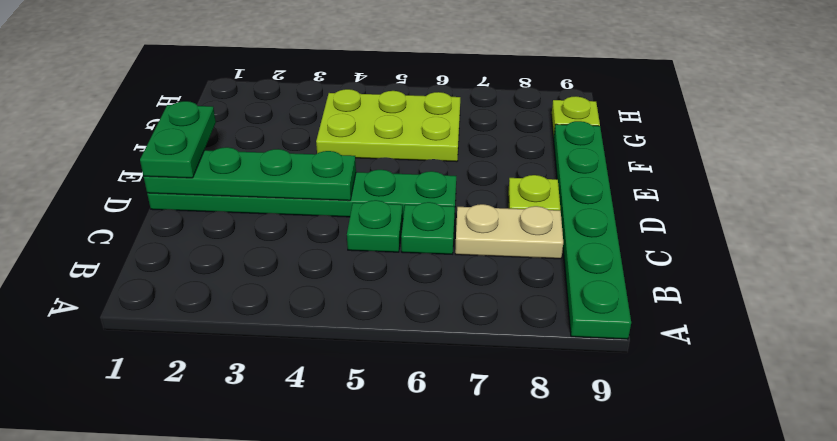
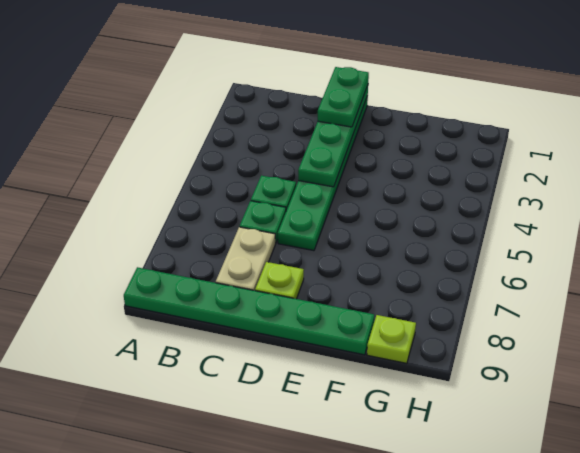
green plate D1:E1 level 3 -> green plate D1:D2 level 3
lime plate F4:G6 level 1 -> none

